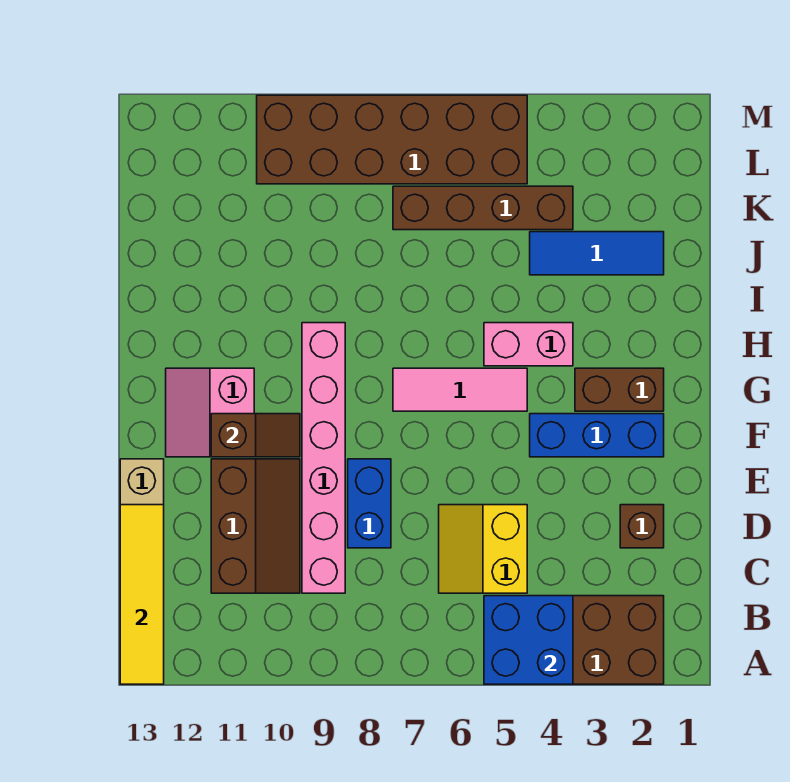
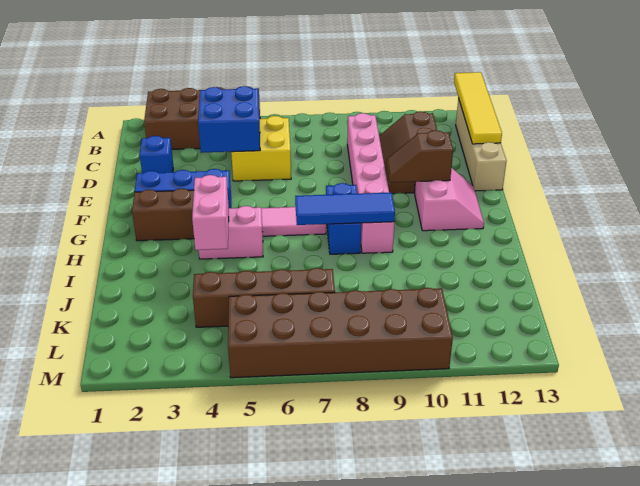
blue brick A4:B5 level 2 -> blue brick C4:D5 level 2
yellow slope C5:D6 level 1 top 5 -> yellow brick C5:D6 level 1
brown brick D2 level 1 -> blue brick D2 level 1
blue brick D8:E8 level 1 -> blue brick G8:H8 level 1
none -> pink brick H4:I4 level 2
blue tile J2:J4 level 1 -> blue tile H7:H9 level 2

